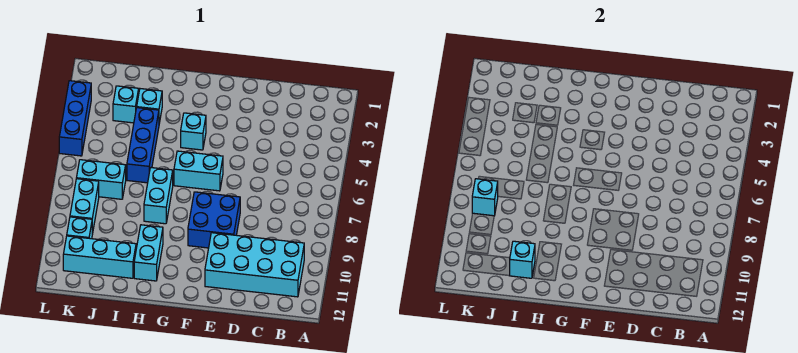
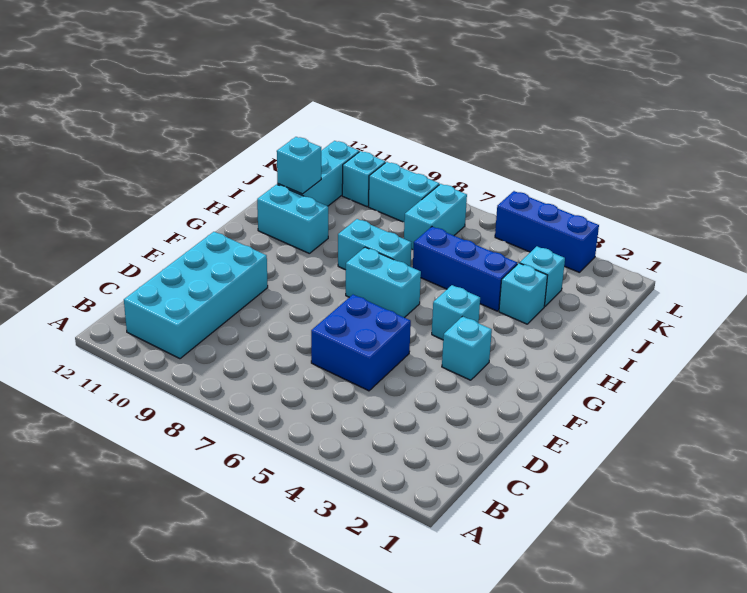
blue brick E8:F9 level 1 -> blue brick D5:E6 level 1
cyan brick F6:G6 level 1 -> cyan brick G6:G7 level 1
cyan brick K8 level 2 -> cyan brick F3 level 1

